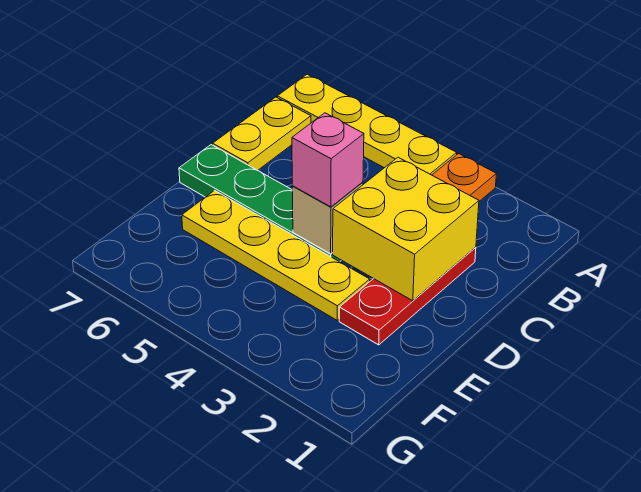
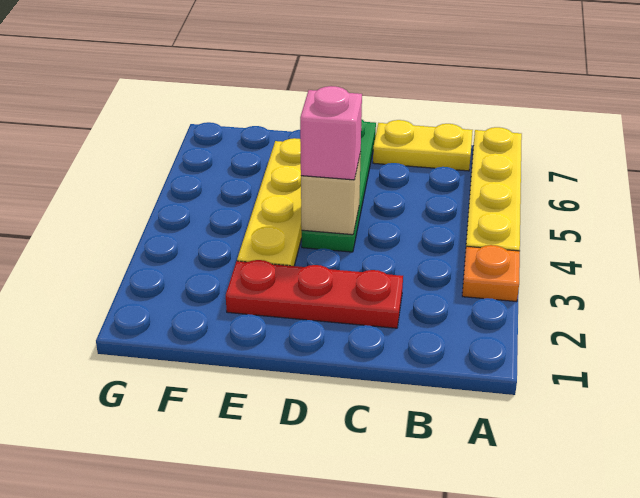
yellow brick C2:D3 level 2 -> none

